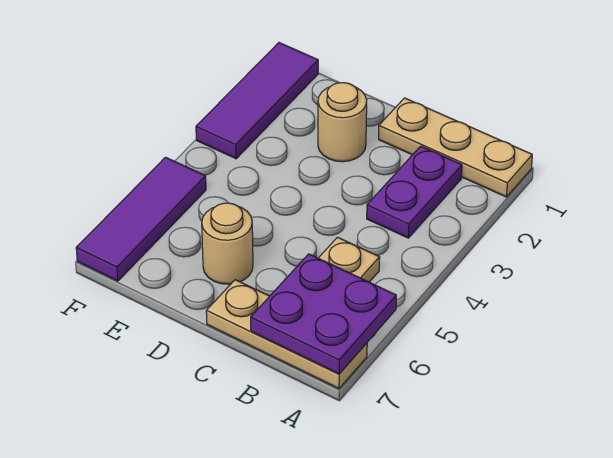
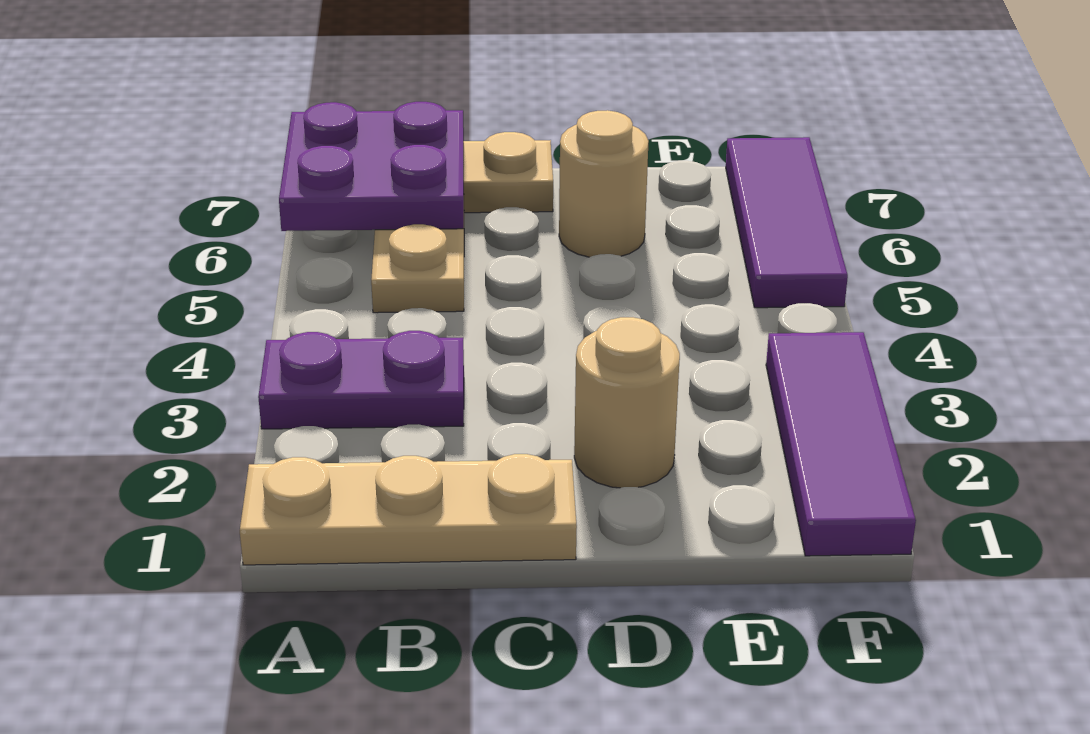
purple plate B2:B3 level 1 -> purple plate A3:B3 level 1

